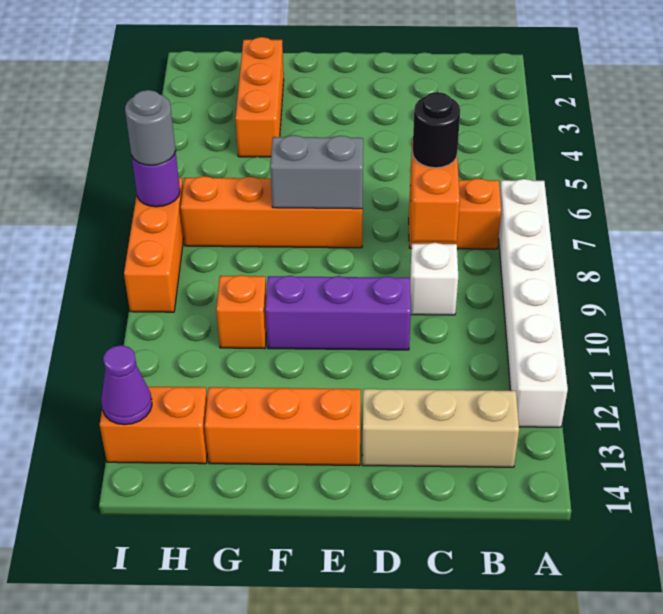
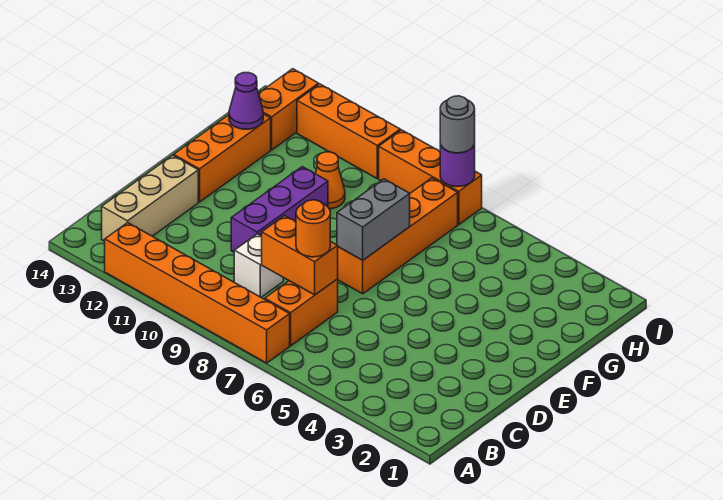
white brick A7:A12 level 1 -> orange brick A7:A12 level 1
black round brick C7 level 3 -> orange round brick C7 level 3
orange brick G2:G4 level 1 -> orange brick I10:I12 level 1
orange brick G10 level 1 -> orange cone G10 level 1
purple cone I13 level 2 -> purple cone G13 level 2

